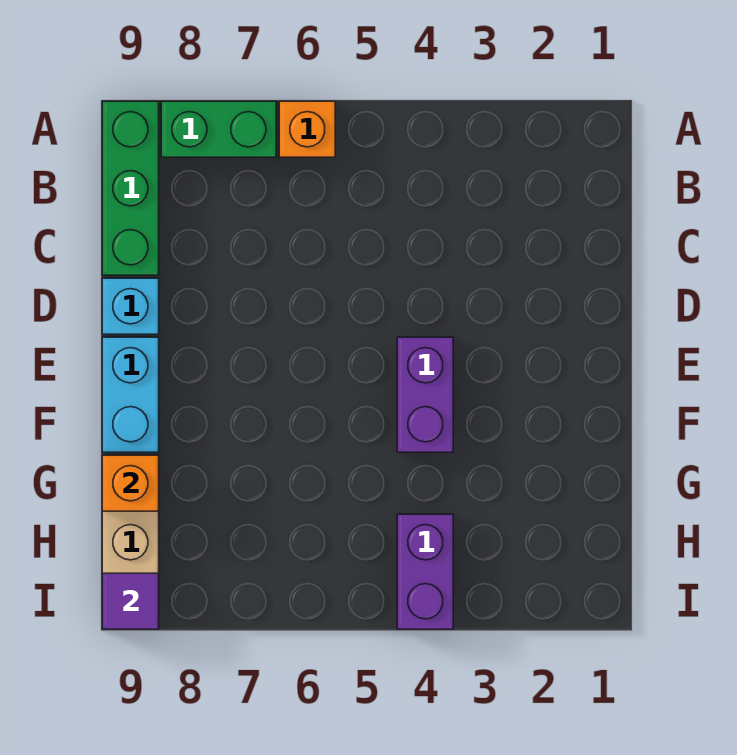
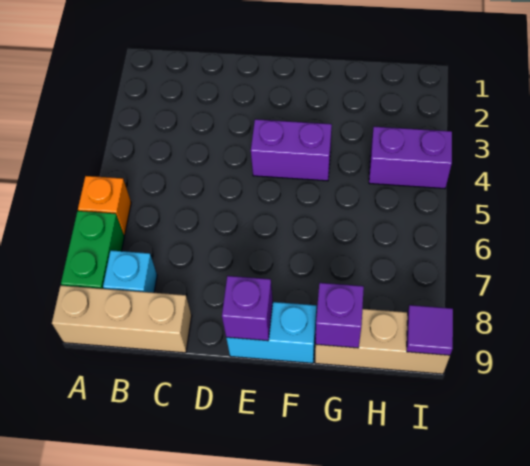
green brick A9:C9 level 1 -> tan brick A9:C9 level 1
cyan brick D9 level 1 -> cyan brick B8 level 1
none -> purple brick E9 level 2
orange brick G9 level 2 -> purple brick G9 level 2

